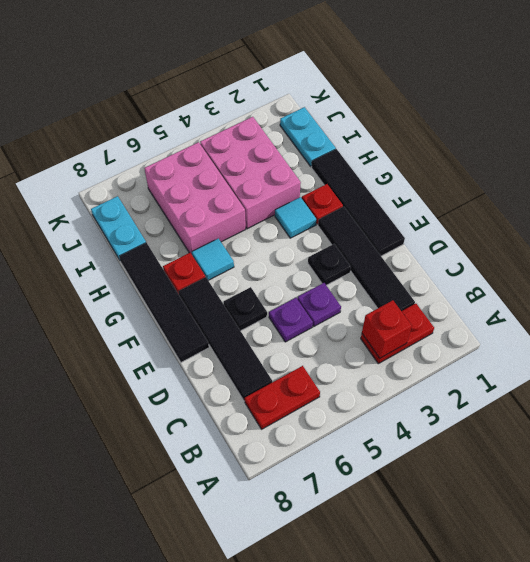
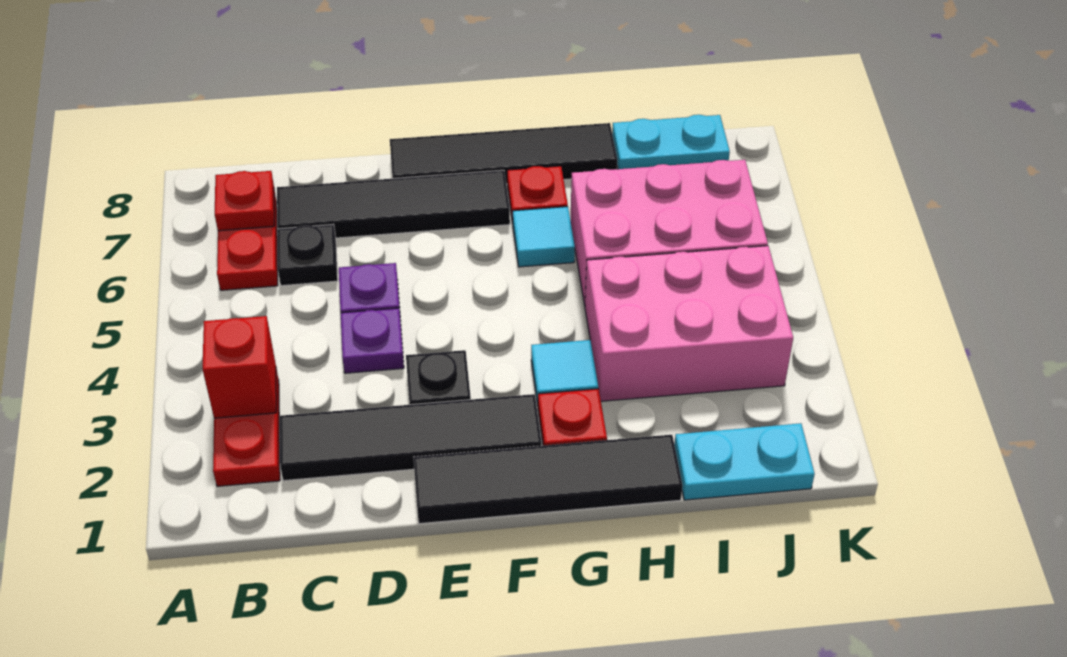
none -> red plate B7 level 2
black plate E6 level 1 -> black plate C6 level 1

